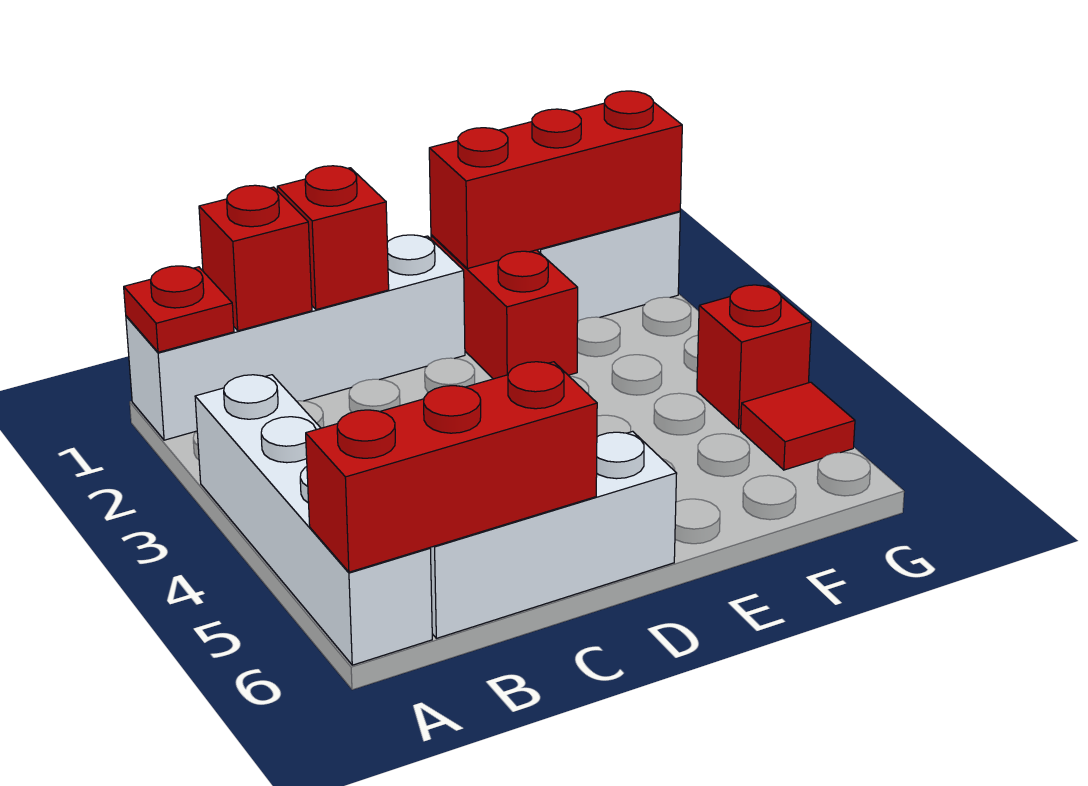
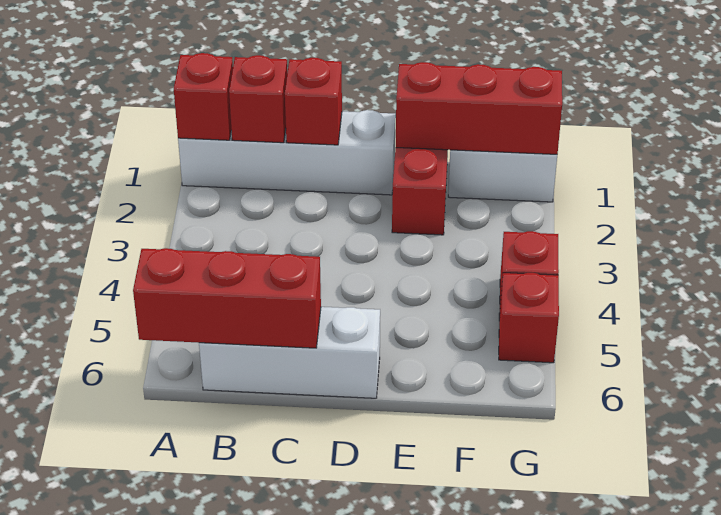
red plate A1 level 2 -> red brick A1 level 2
white brick A3:A6 level 1 -> none
red tile G5 level 1 -> red brick G5 level 1

